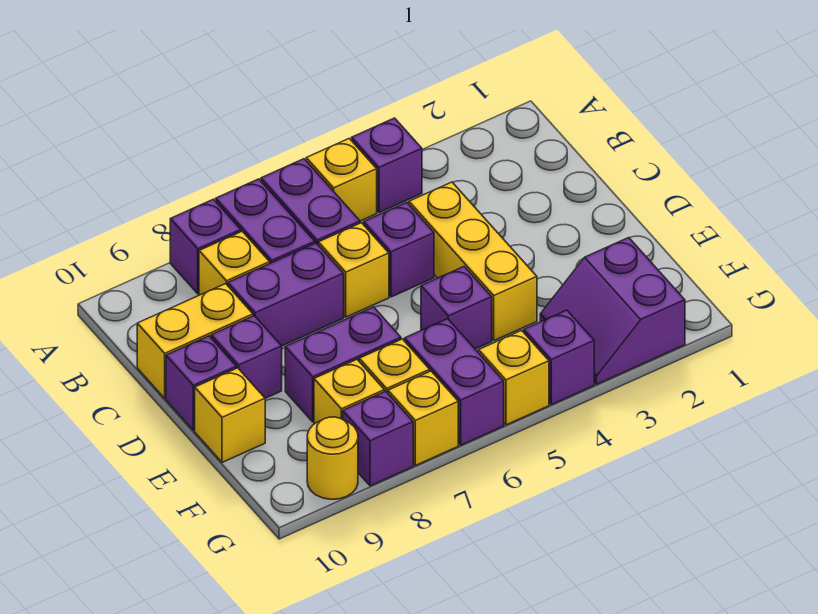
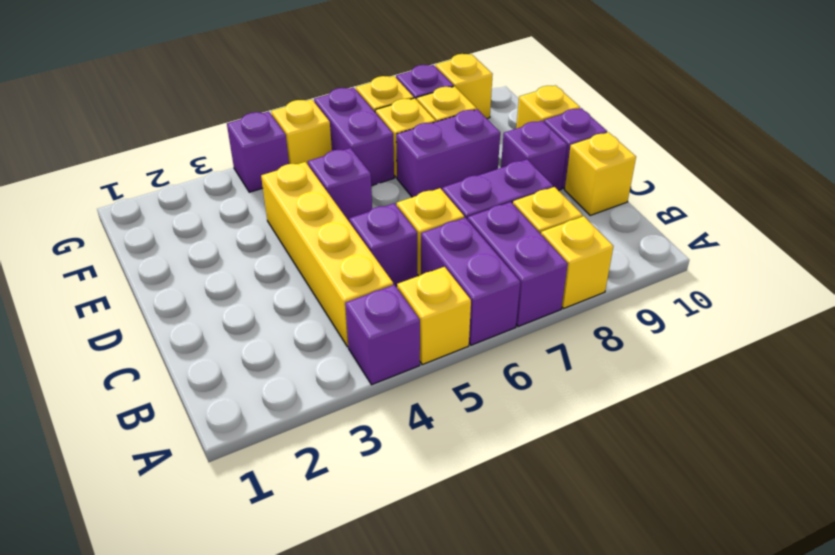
purple brick A8 level 1 -> yellow brick A8 level 1
yellow brick C4:E4 level 1 -> yellow brick B4:E4 level 1
yellow brick C9:C10 level 1 -> yellow brick C10 level 1
purple slope F2:G3 level 1 top 2 -> none
yellow round brick G9 level 1 -> yellow brick G9 level 1

